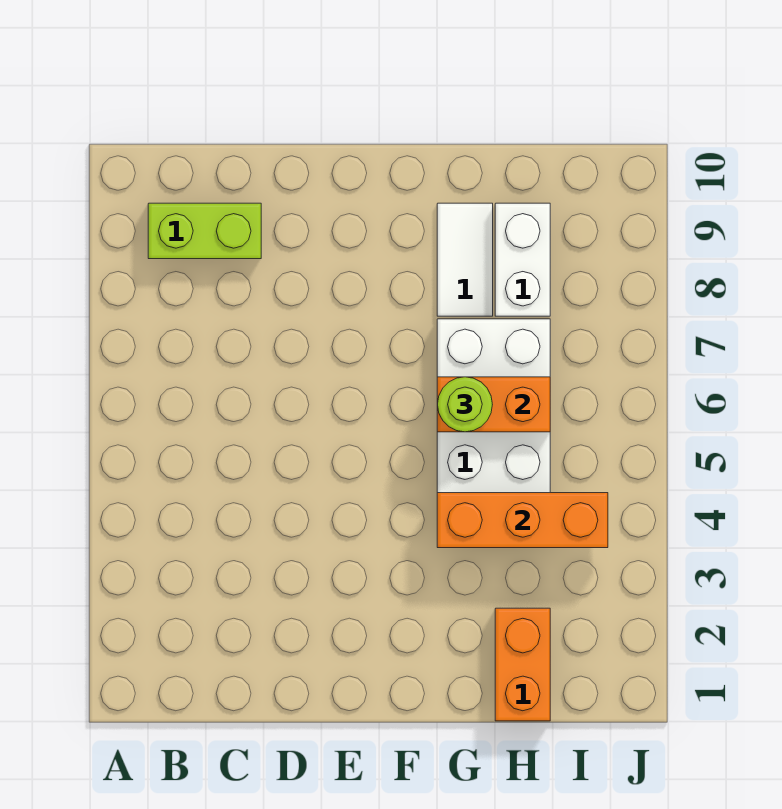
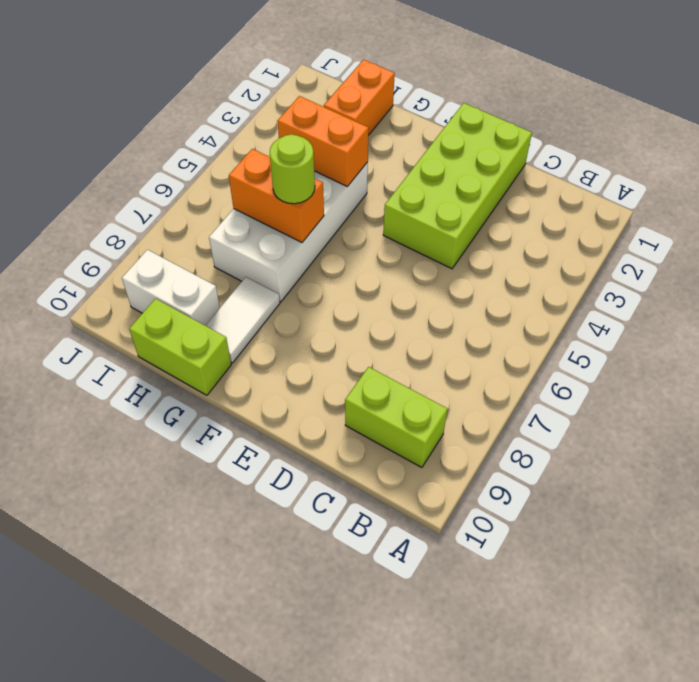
none -> lime brick D1:E4 level 1
orange brick G4:I4 level 2 -> orange brick G4:H4 level 2
none -> lime brick G10:H10 level 1
white brick H8:H9 level 1 -> white brick H9:I9 level 1

